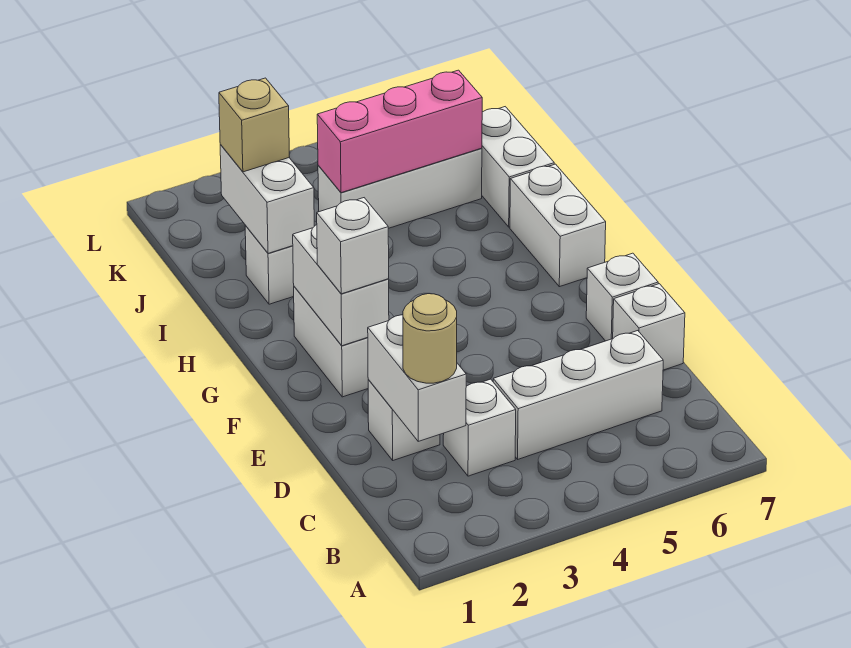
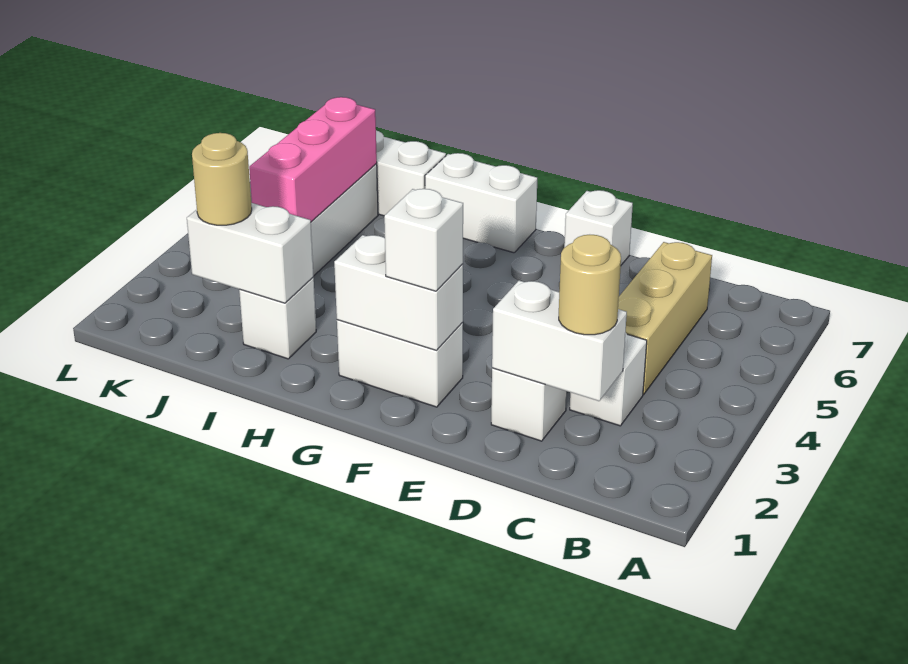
white brick C4:C6 level 1 -> tan brick C4:C6 level 1
white brick D7 level 1 -> none
tan brick J2 level 3 -> tan round brick J2 level 3

